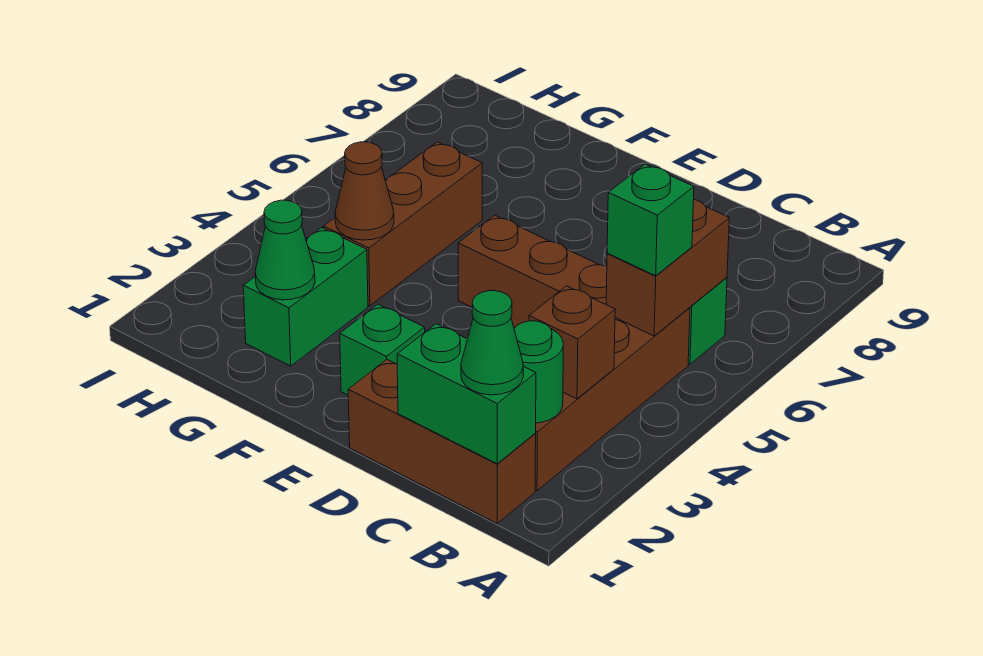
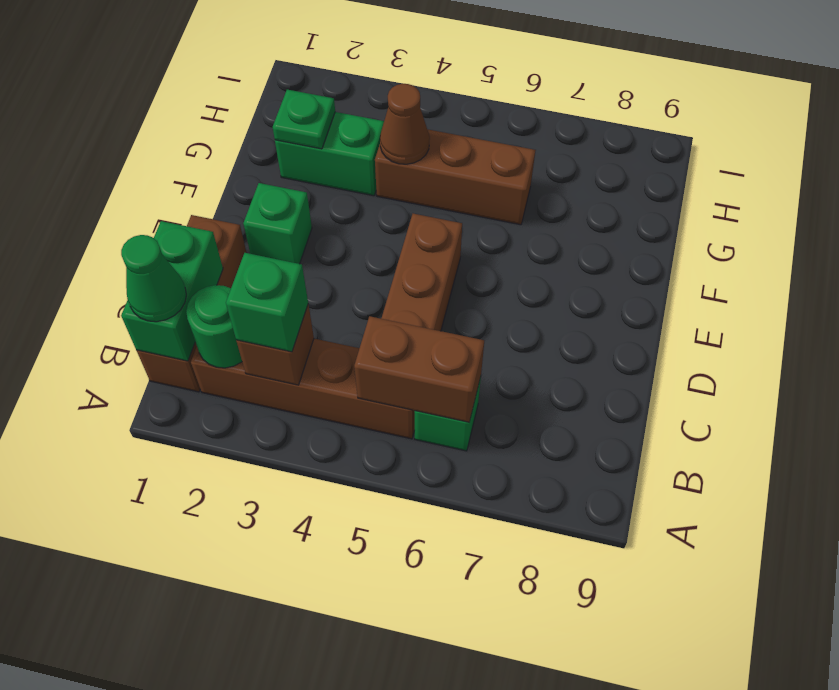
green brick B5 level 3 -> green brick B3 level 3
green cone G2 level 2 -> green plate G2 level 2

